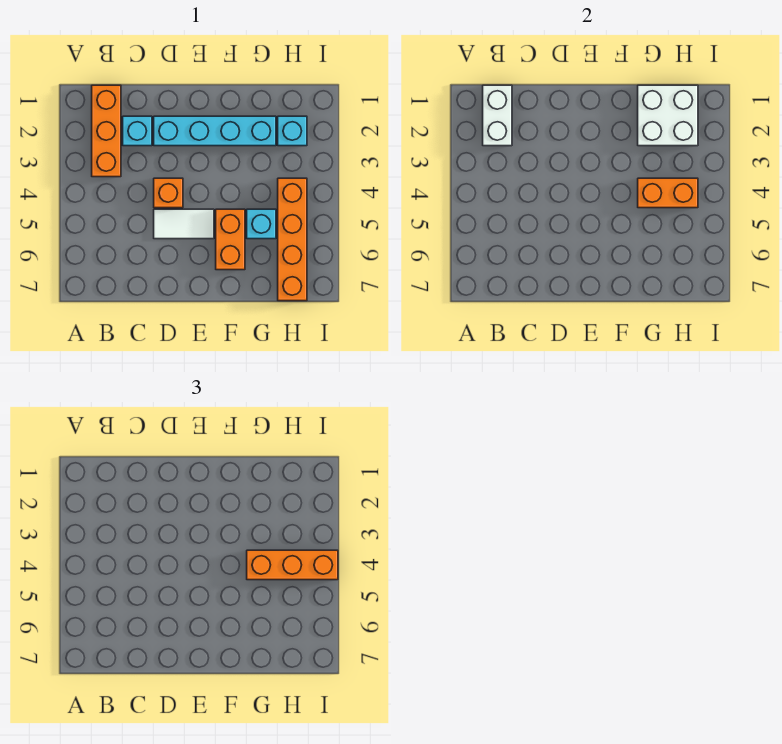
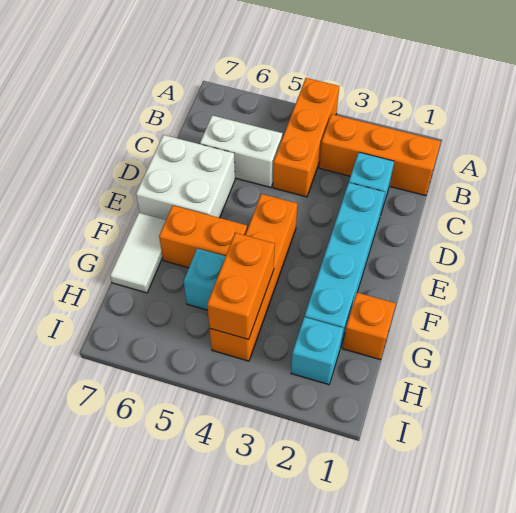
white brick B1:B2 level 2 -> white brick C5:C6 level 1
orange brick D4 level 1 -> orange brick G1 level 1
white tile D5:E5 level 1 -> white tile F7:G7 level 1
white brick G1:H2 level 2 -> white brick D6:E7 level 1
orange brick G4:I4 level 3 -> orange brick A4:C4 level 1
orange brick H4:H7 level 1 -> orange brick E4:H4 level 1

